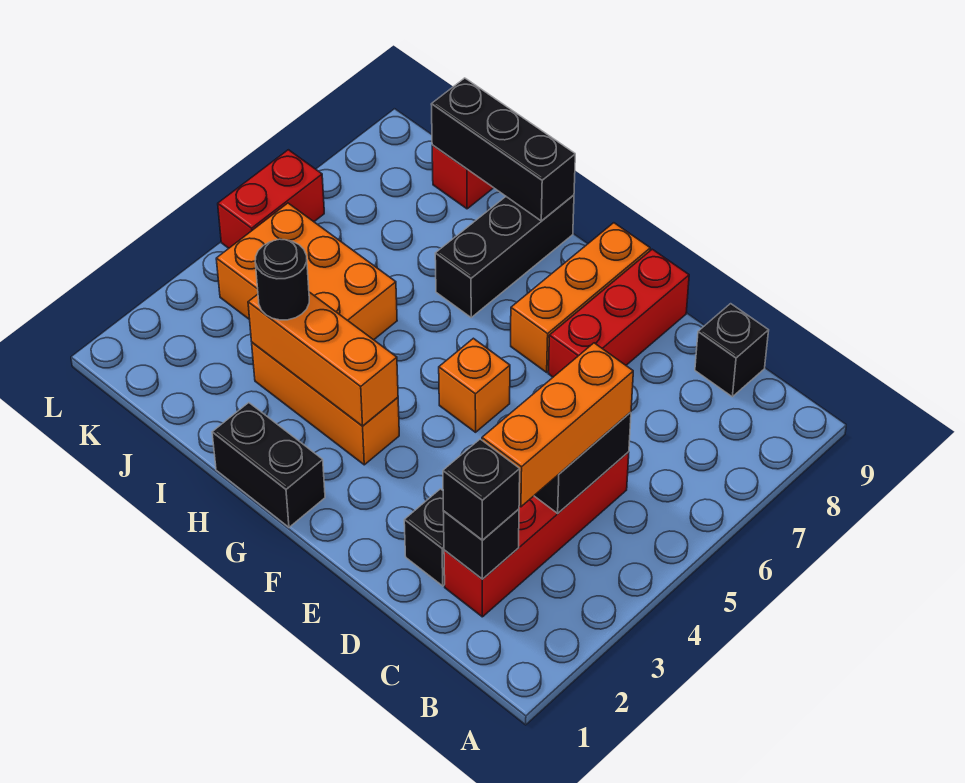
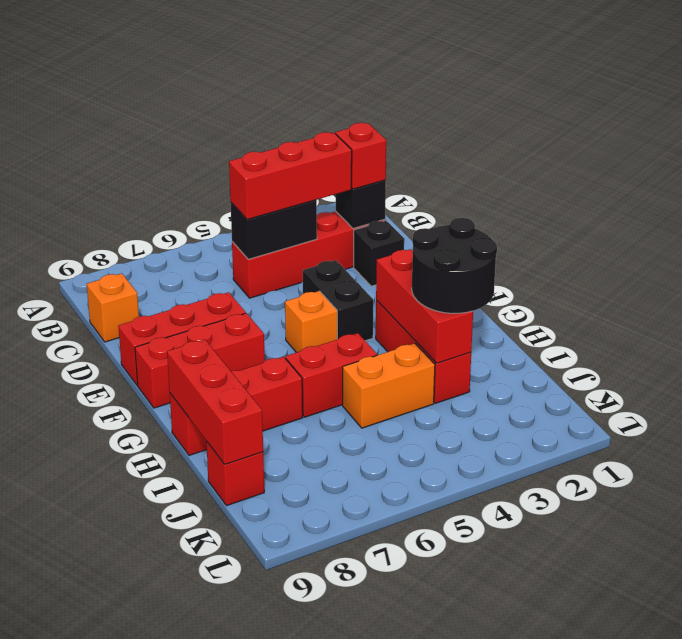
black brick C2 level 3 -> red brick C2 level 3
orange brick C3:C5 level 3 -> red brick C3:C5 level 3
black brick C9 level 1 -> orange brick C9 level 1
orange brick F7:F9 level 1 -> red brick F7:F9 level 1
black brick G1:H1 level 1 -> black brick E4:F4 level 1
orange brick G3:I3 level 1 -> red brick G3:I3 level 1
orange brick G3:I3 level 2 -> red brick G3:I3 level 2
black brick H7:H9 level 1 -> red brick H7:H9 level 1
black brick H9:J9 level 2 -> red brick H9:J9 level 2
black round brick I3 level 3 -> black round brick H2:I3 level 3
orange brick I4:K5 level 1 -> orange brick I4:I5 level 1
red brick L5:L6 level 1 -> red brick H5:H6 level 1

